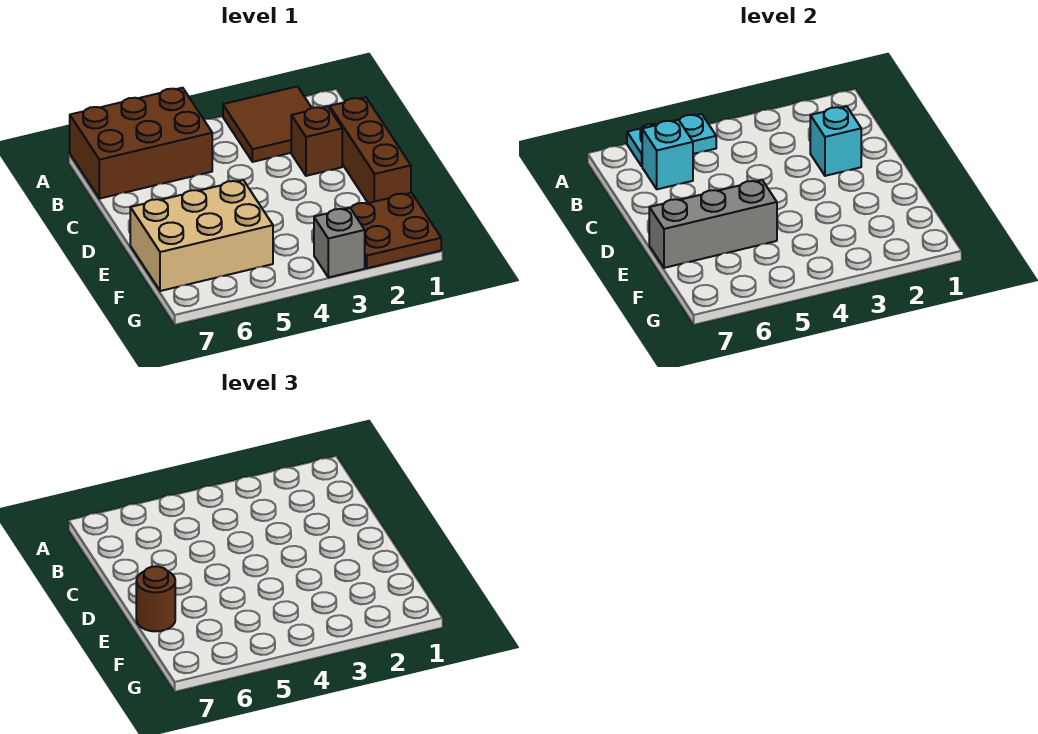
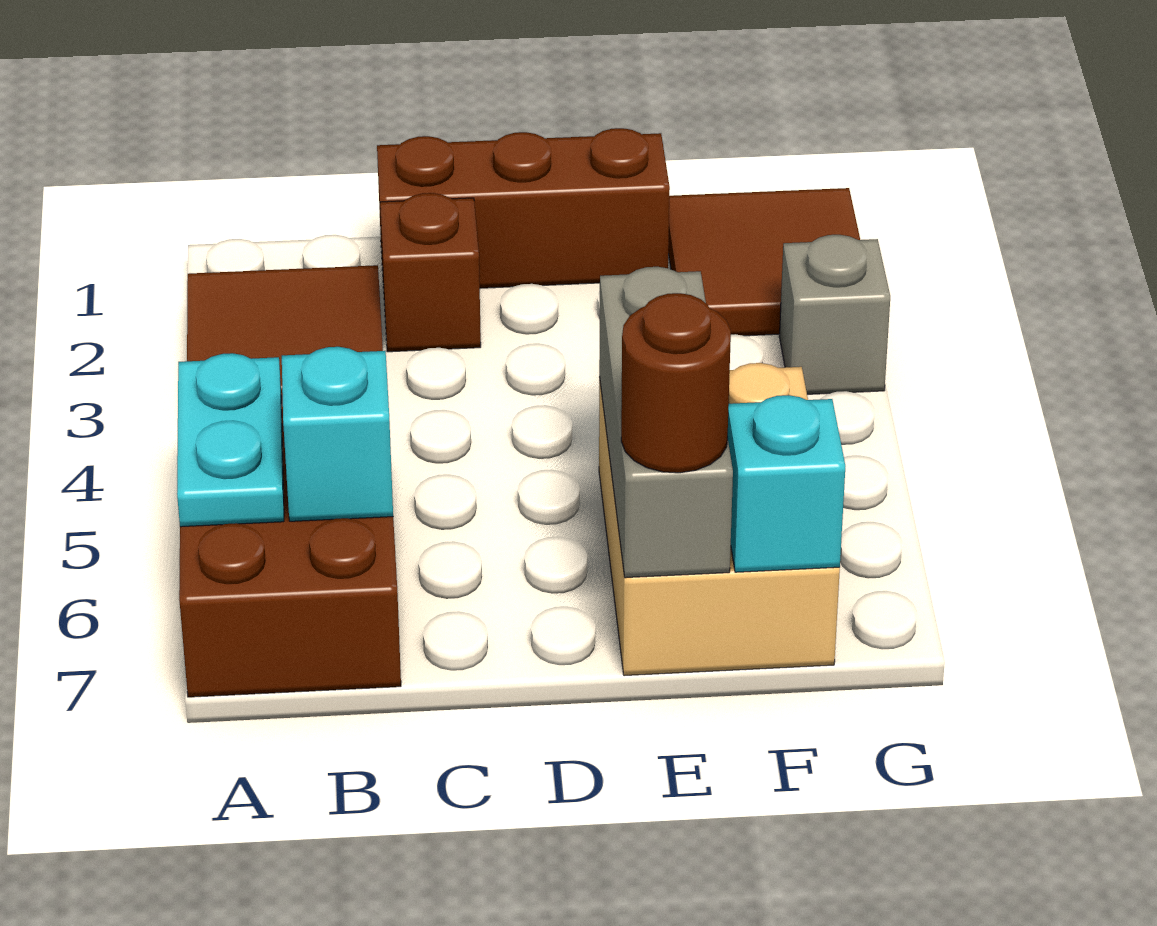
cyan brick C2 level 2 -> cyan brick F7 level 2
brown plate F1:G2 level 1 -> brown tile F1:G2 level 1

